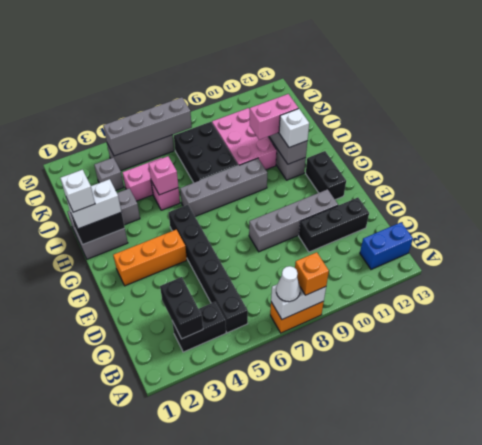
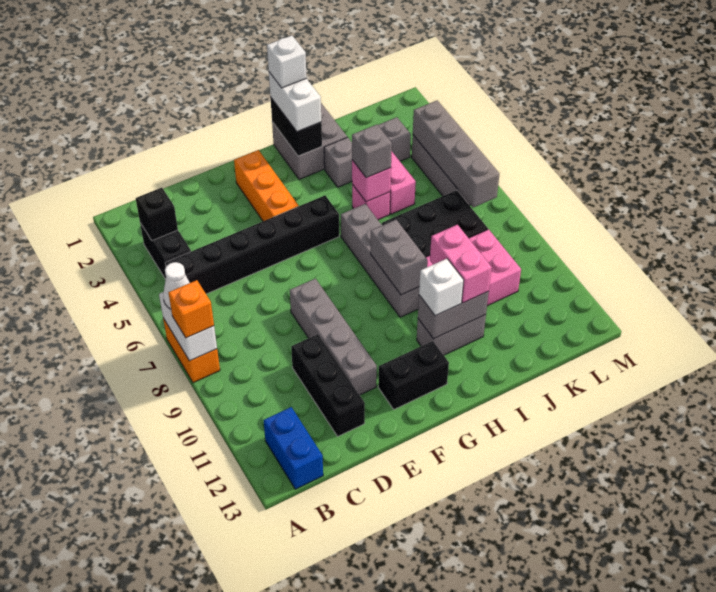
black brick B3:C3 level 2 -> black brick B3 level 2
none -> grey brick H8:H9 level 2
none -> grey brick I5 level 3

